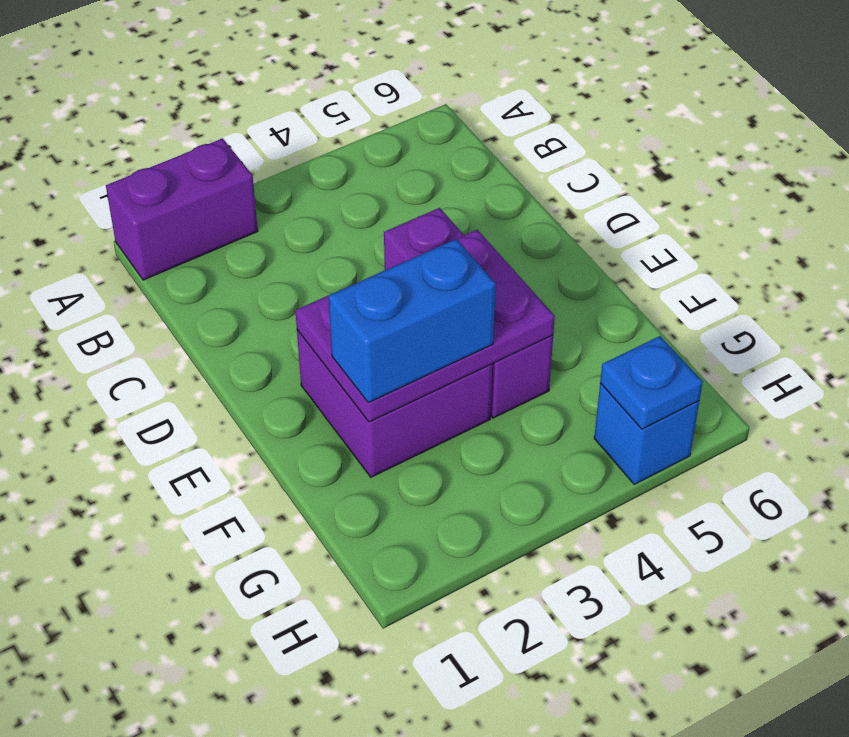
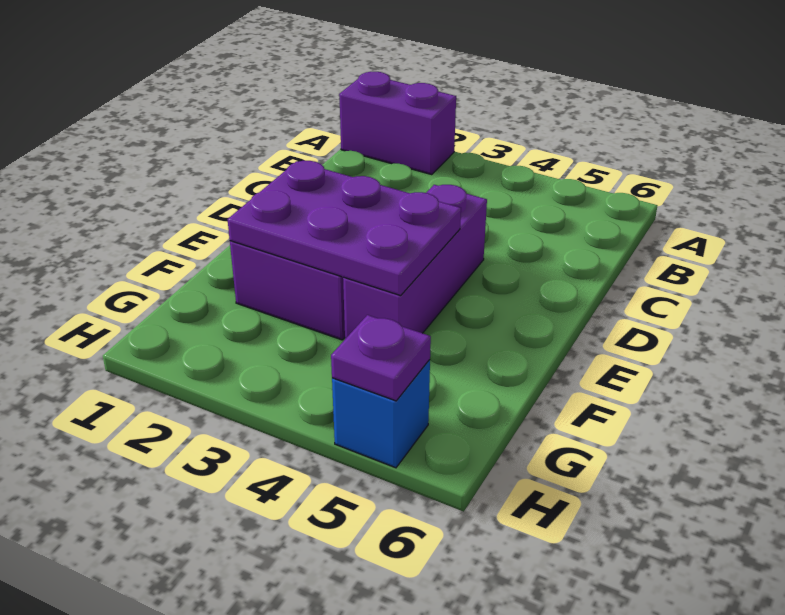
blue brick F2:F3 level 3 -> none
blue plate H5 level 2 -> purple plate H5 level 2

